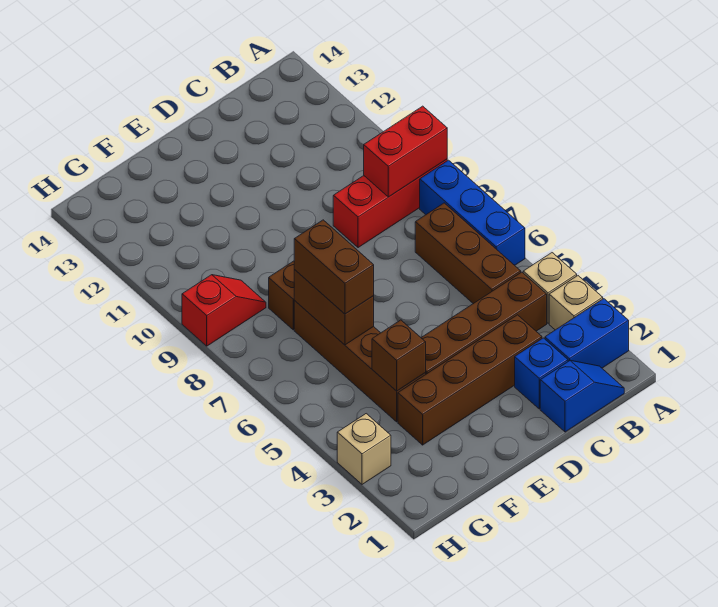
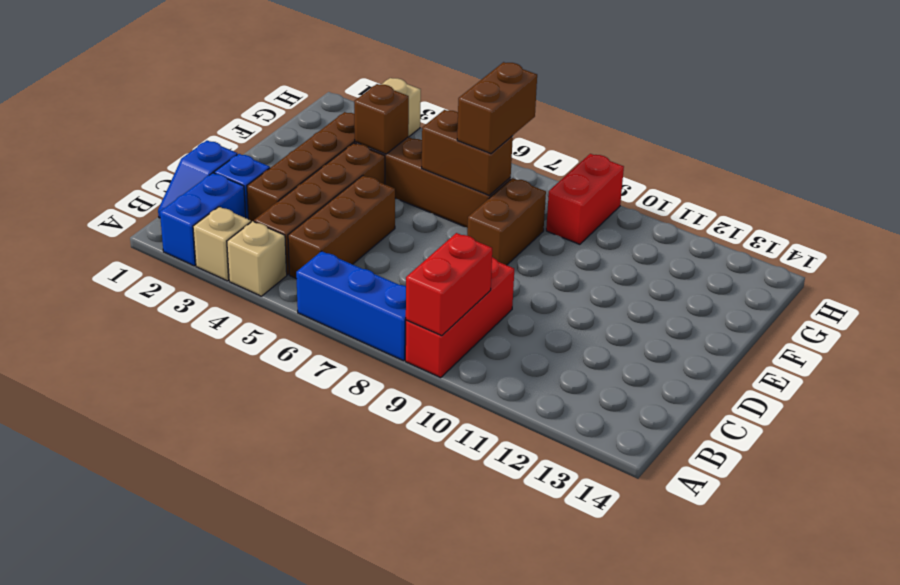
brown brick B5:B7 level 1 -> brown brick B5:D5 level 1
brown brick F6:F7 level 3 -> brown brick F7:G7 level 3
red slope G9:H9 level 1 top H -> red brick G9:H9 level 1

